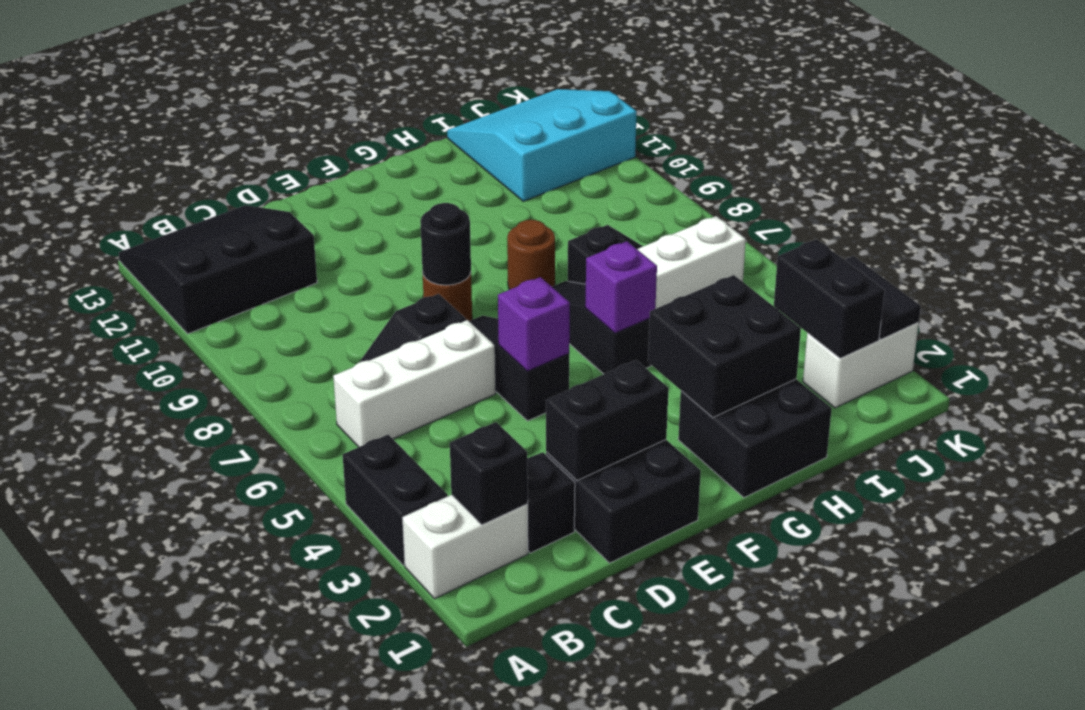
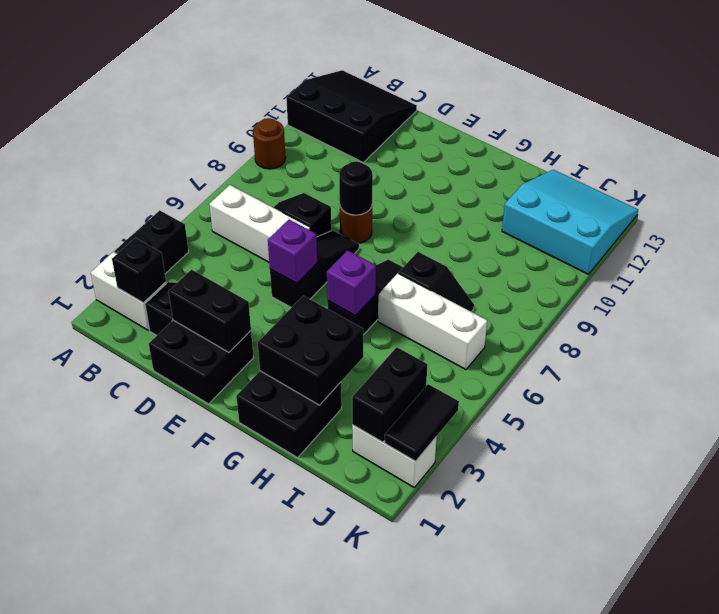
brown round brick G8 level 1 -> brown round brick A9 level 1

